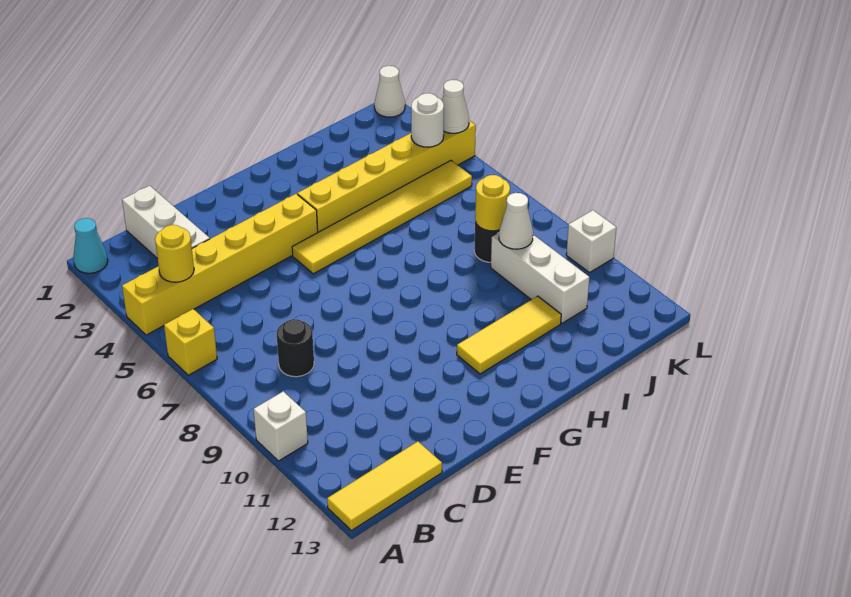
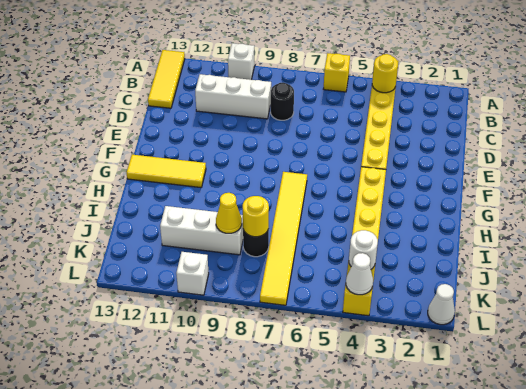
cyan cone A1 level 1 -> none
white brick C1:C3 level 1 -> white brick C9:C11 level 1
yellow tile F5:K5 level 1 -> yellow tile G7:L7 level 1
yellow tile G11:I11 level 1 -> yellow tile G11:G13 level 1
white cone J9 level 2 -> yellow cone J9 level 2

